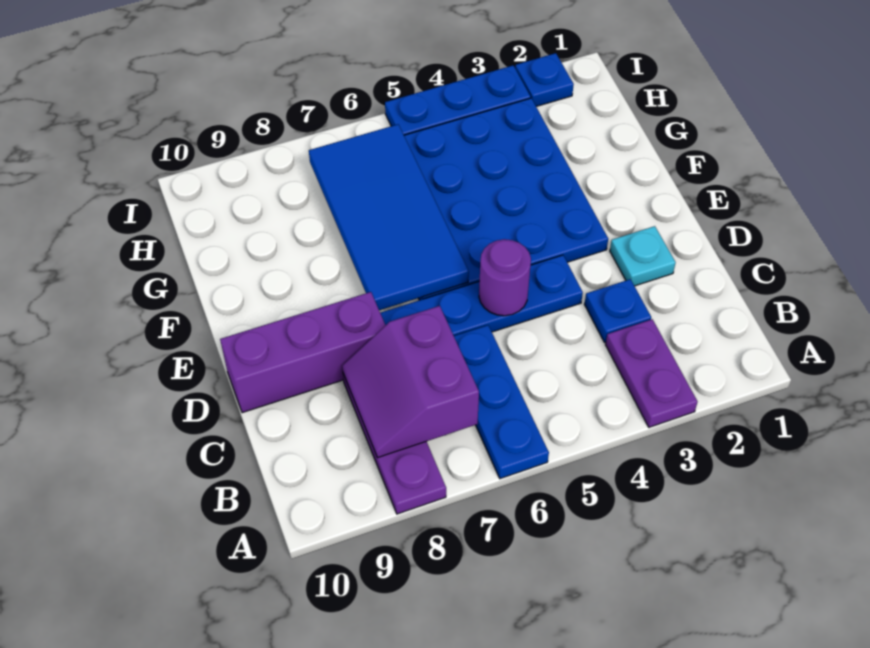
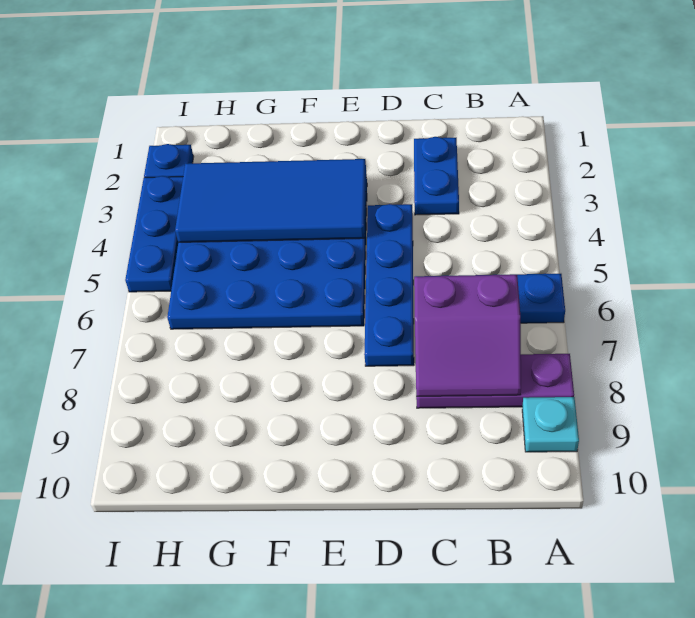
purple plate A3:B3 level 1 -> none
blue plate C3 level 1 -> blue plate C2:C3 level 1
cyan plate D2 level 1 -> cyan plate A9 level 1
purple round brick D5 level 2 -> none
purple brick D8:D10 level 1 -> none
blue tile E6:H7 level 2 -> blue tile E3:H4 level 2

